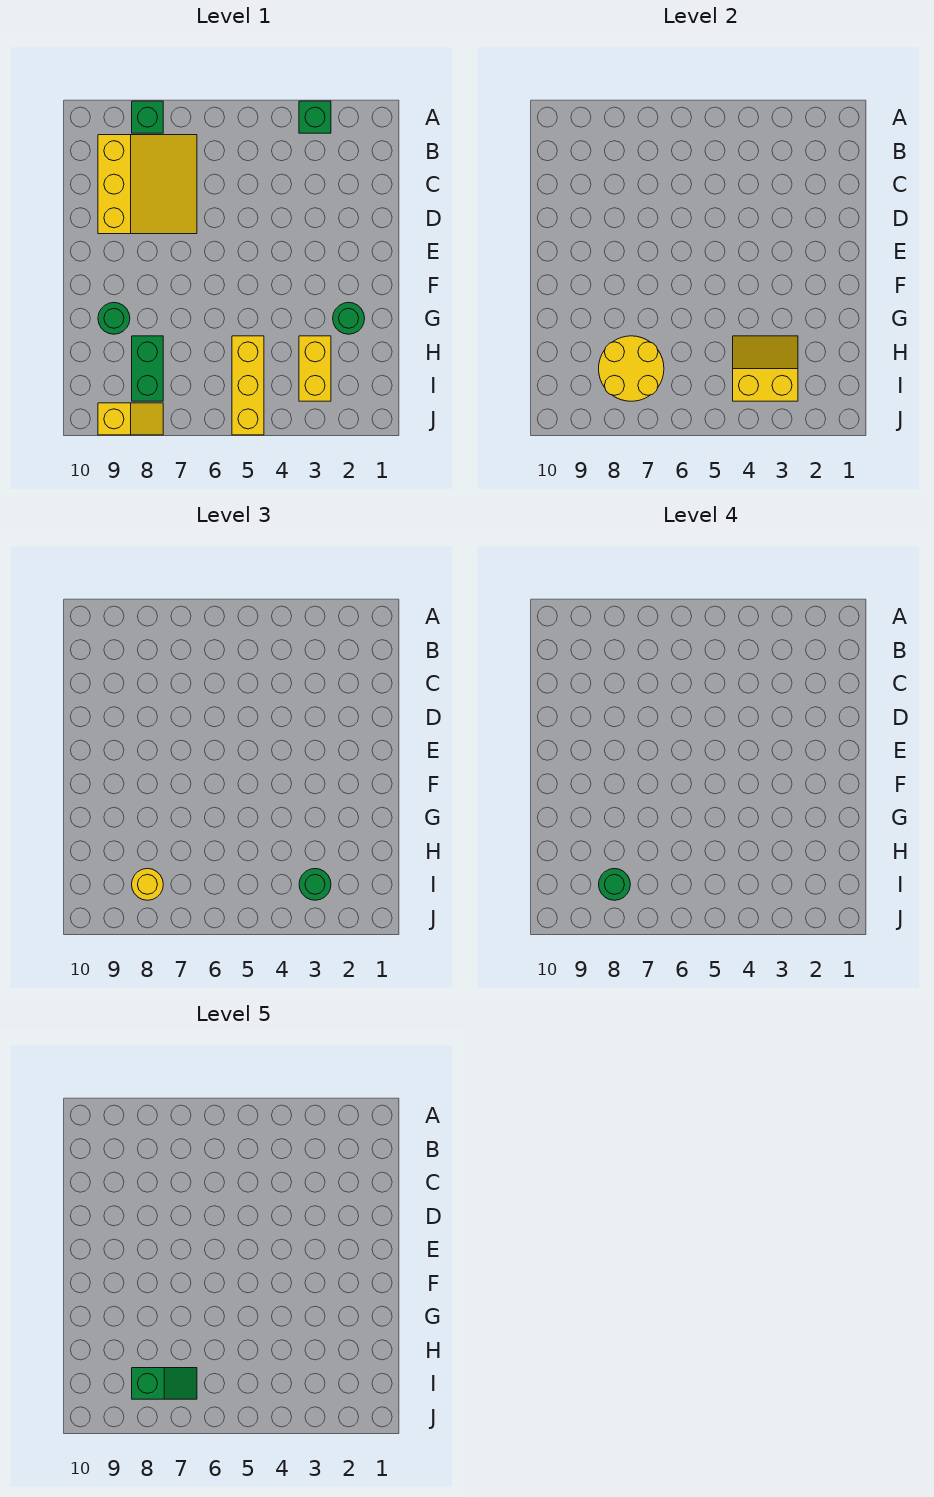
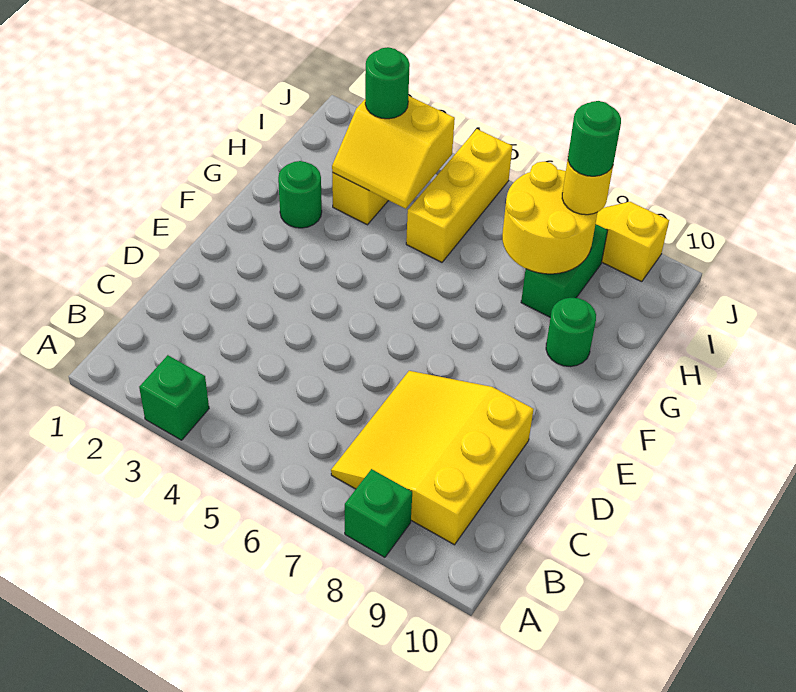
green slope I7:I8 level 5 top 8 -> none

